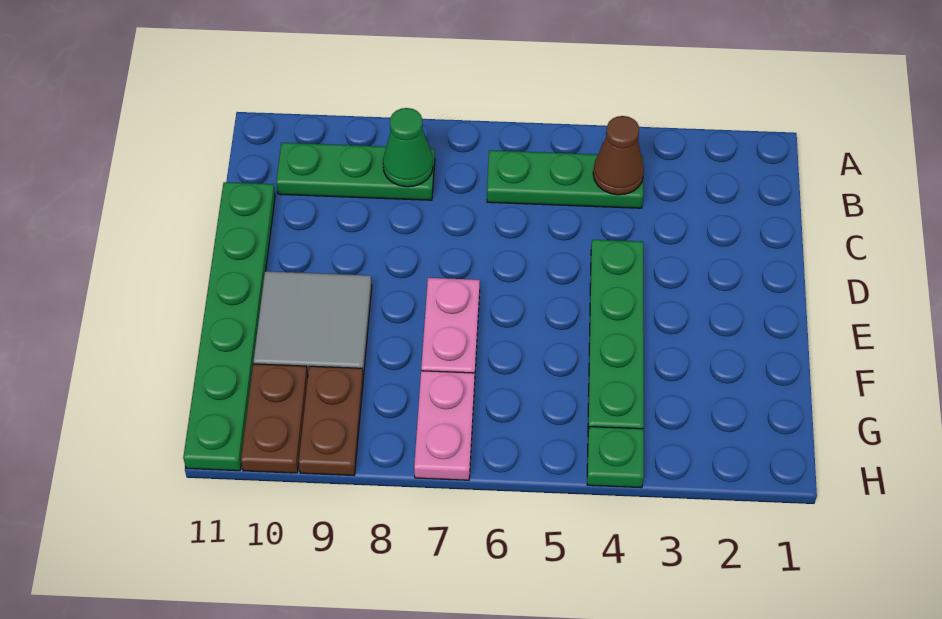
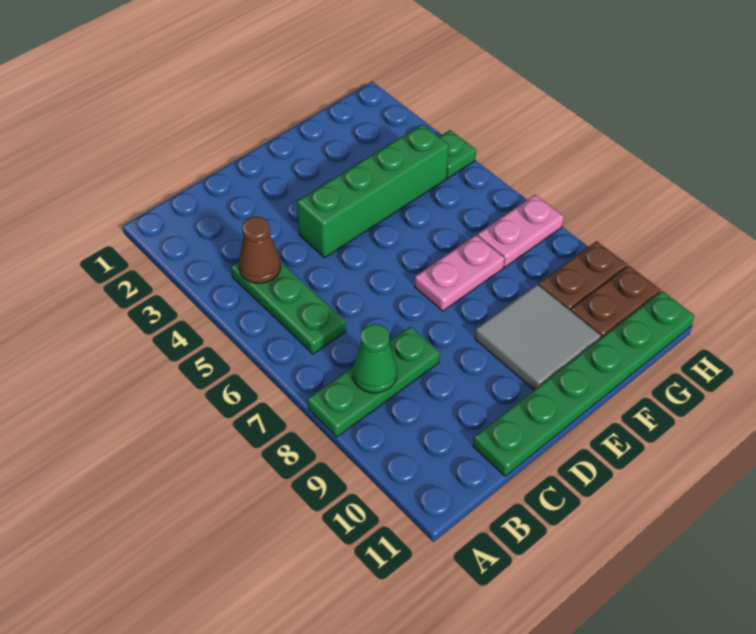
green plate B8:B10 level 1 -> green plate A8:C8 level 1
green plate D4:G4 level 1 -> green brick D4:G4 level 1

